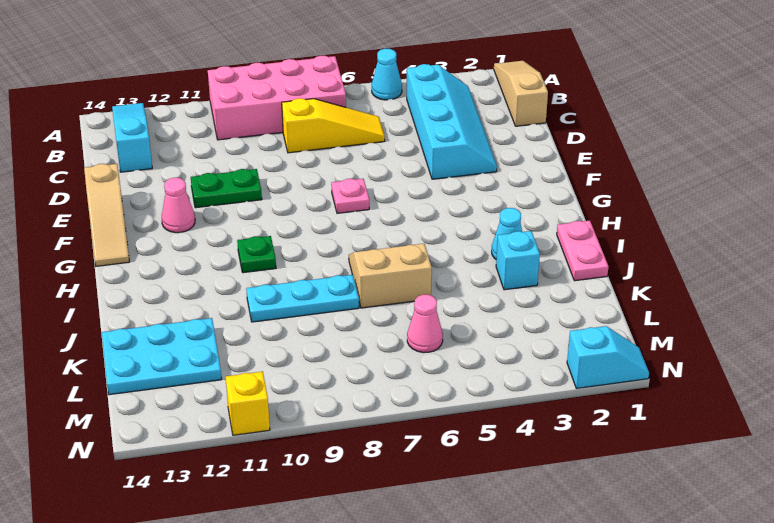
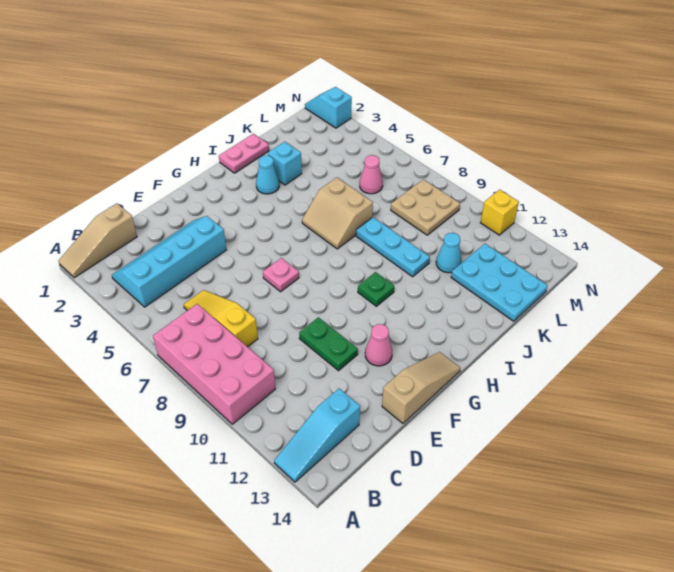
cyan cone A5 level 1 -> cyan cone K11 level 1
none -> tan plate L8:M9 level 1

